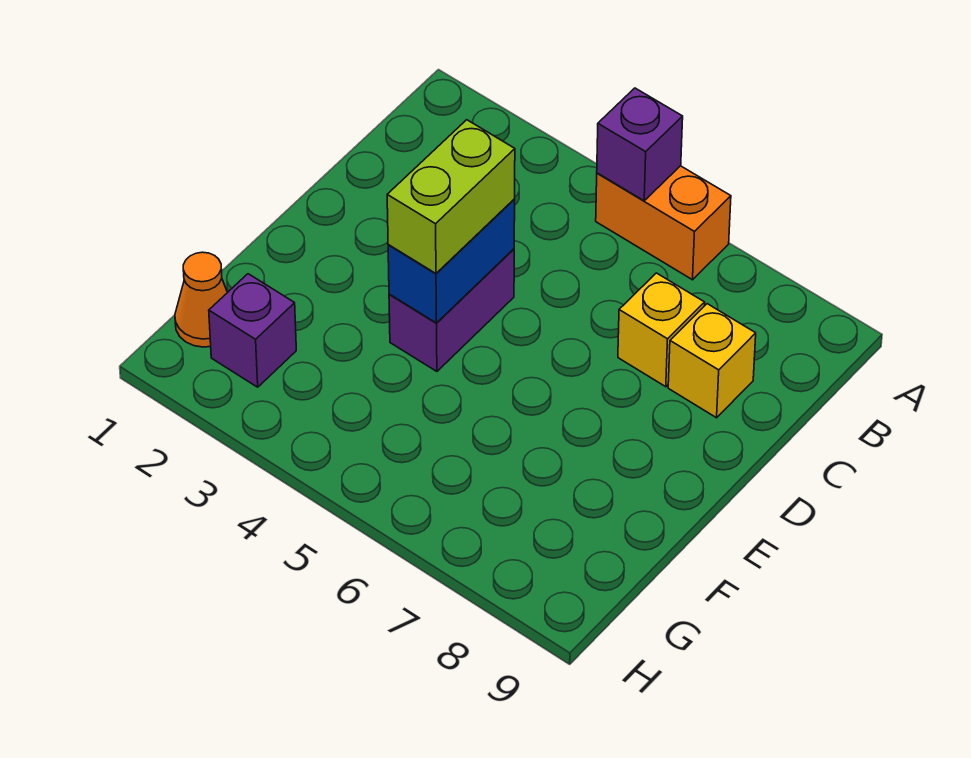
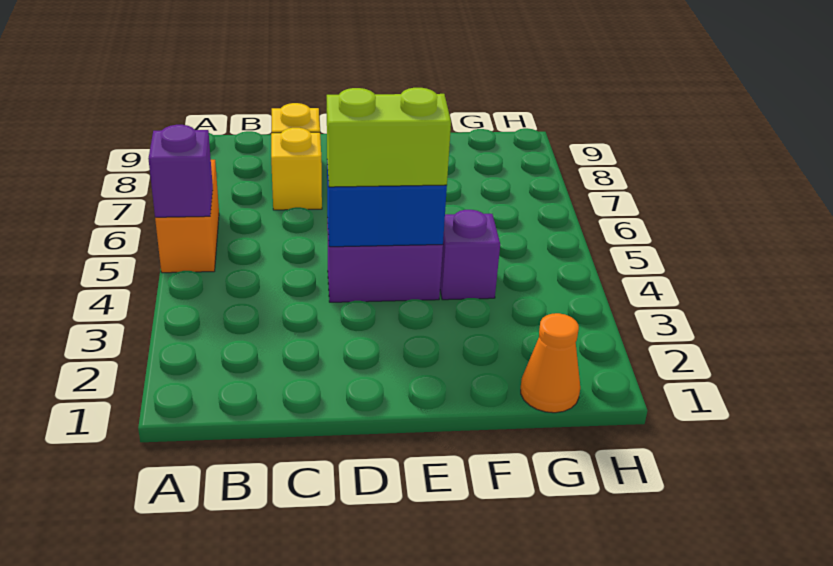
purple brick G2 level 1 -> purple brick F4 level 1

